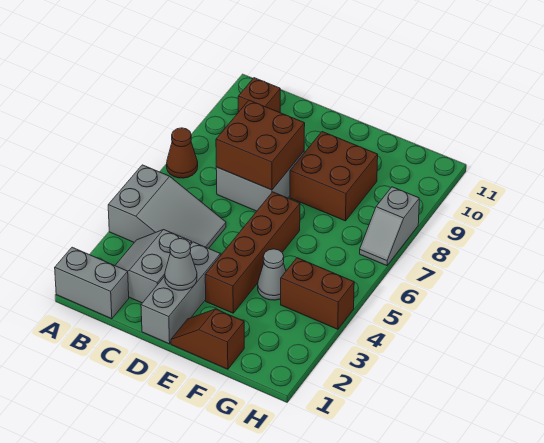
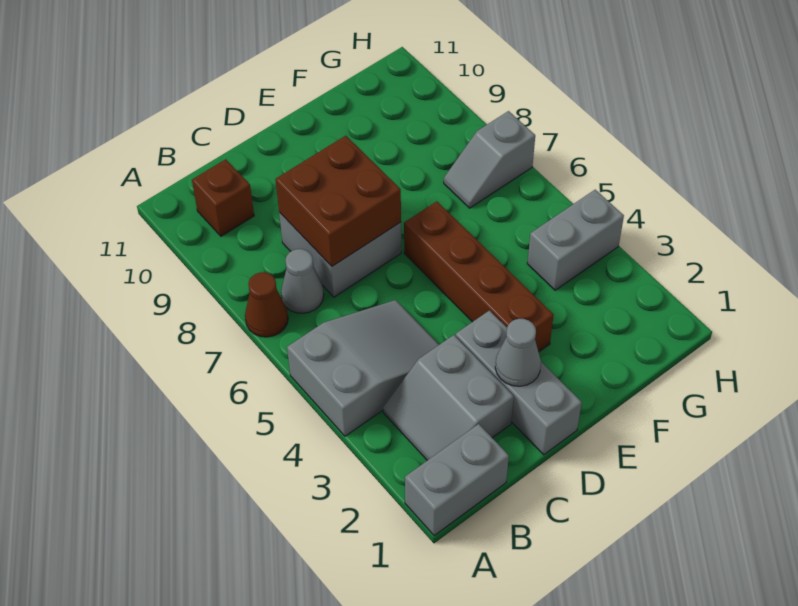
brown slope E1:F1 level 1 top F -> none
brown brick E8:F9 level 1 -> none
grey cone F4 level 1 -> grey cone B7 level 1
brown brick G4:H4 level 1 -> grey brick G4:H4 level 1
grey slope H7:H8 level 1 top 8 -> grey slope G7:H7 level 1 top H

